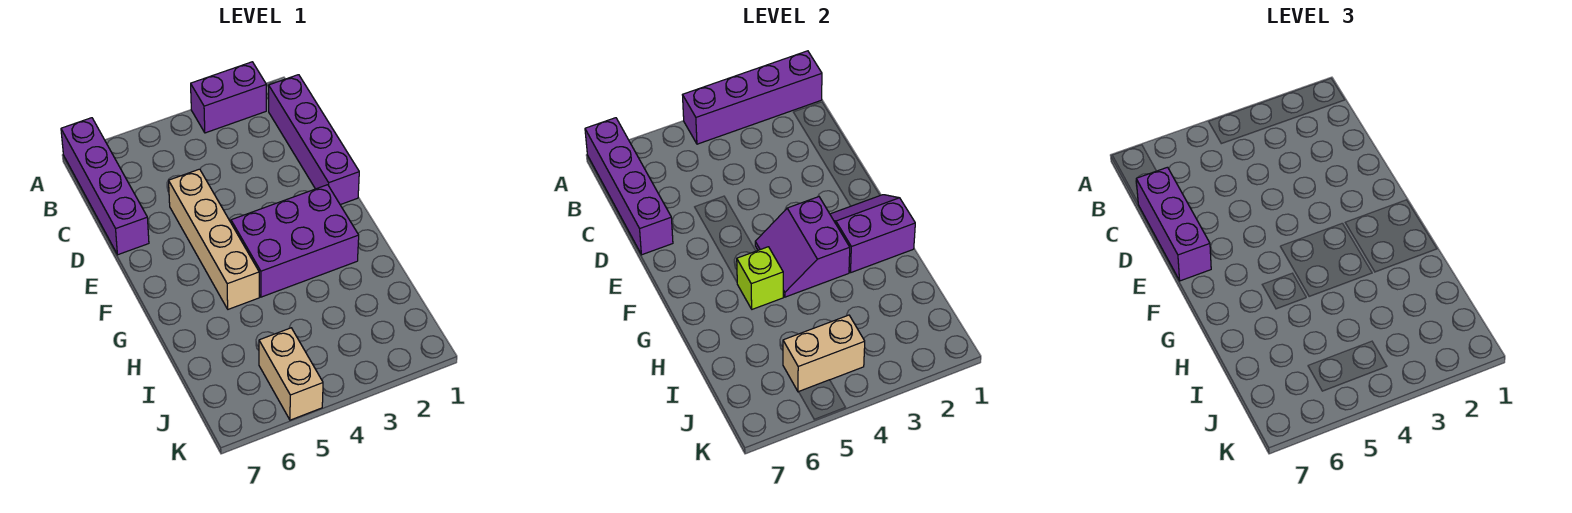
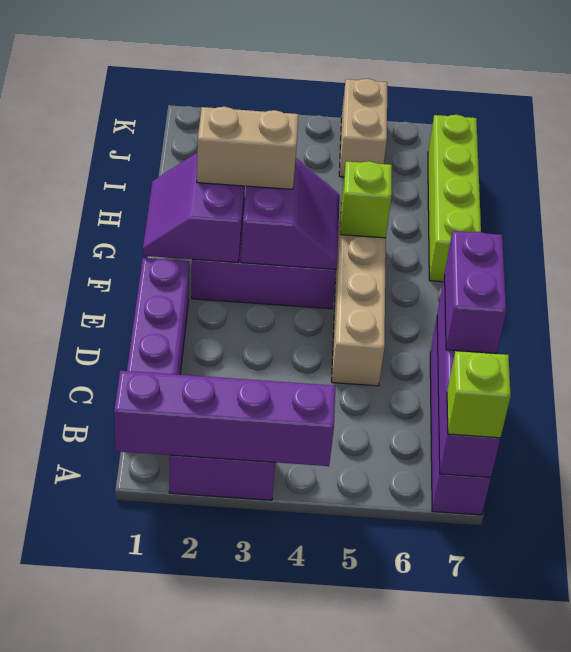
none -> lime brick A7 level 3
purple brick C7:E7 level 3 -> purple brick C7:D7 level 3
purple slope F1:G2 level 2 top G -> purple slope F1:G2 level 2 top 2
none -> lime brick G7:J7 level 1
tan brick J4:J5 level 2 -> tan brick G2:G3 level 3

